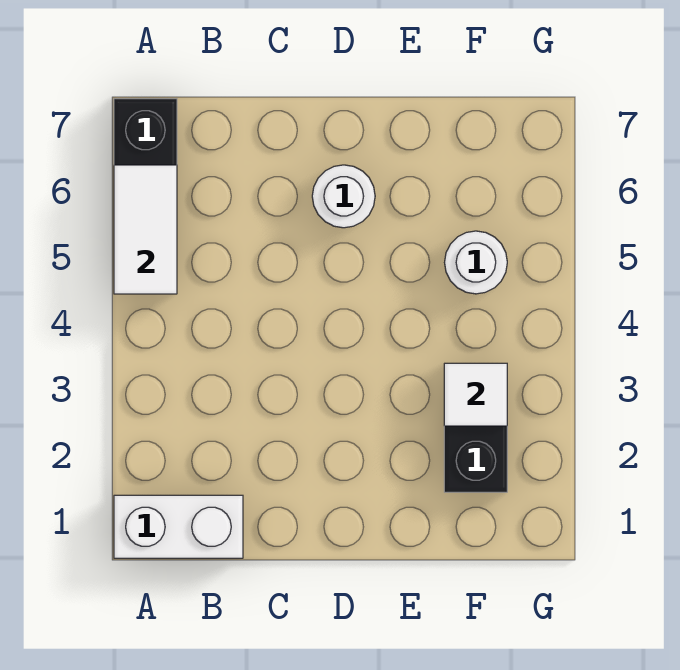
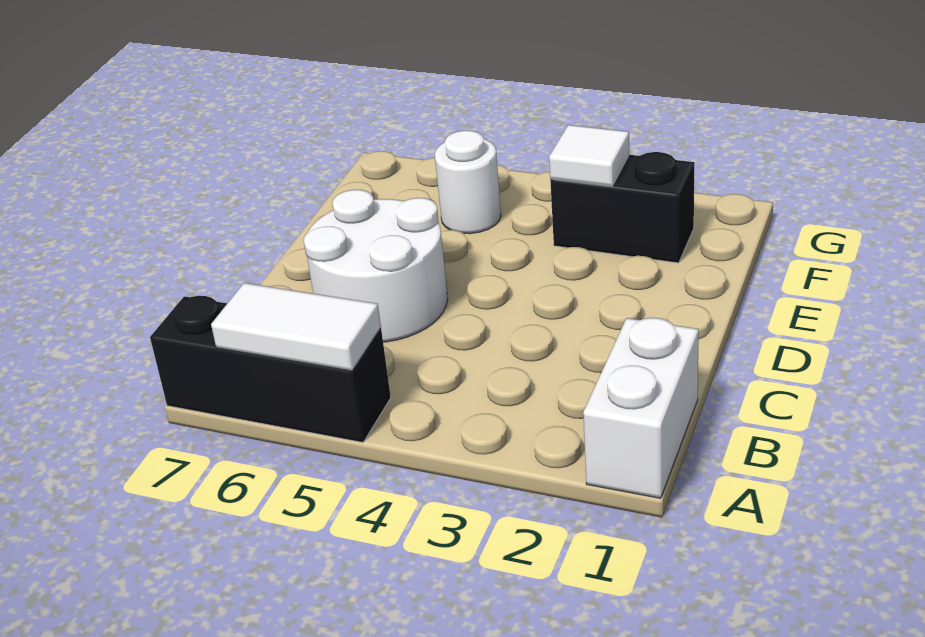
white round brick D6 level 1 -> white round brick C5:D6 level 1

